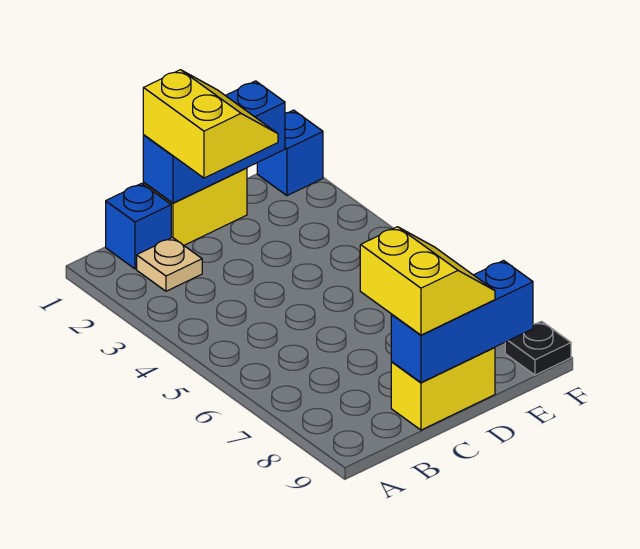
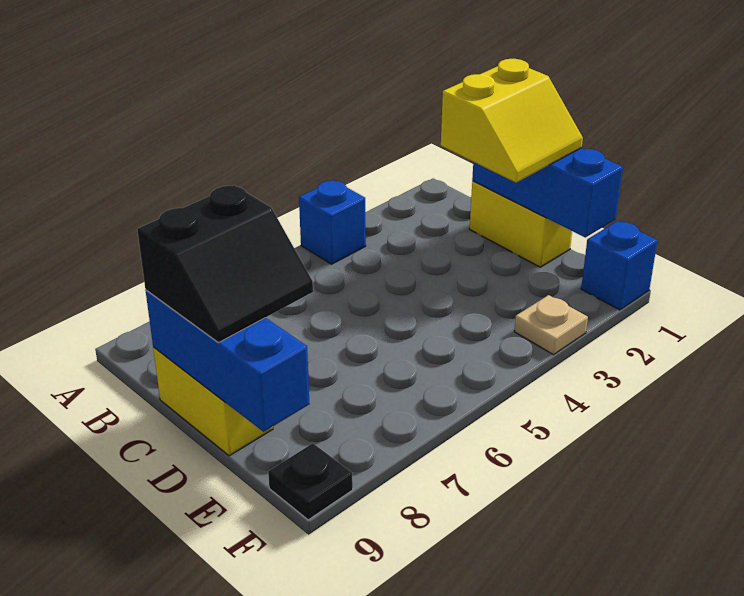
blue brick B1 level 1 -> blue brick A4 level 1
tan plate B2 level 1 -> tan plate F3 level 1
yellow slope C8:D9 level 3 top C -> black slope C8:D9 level 3 top C

